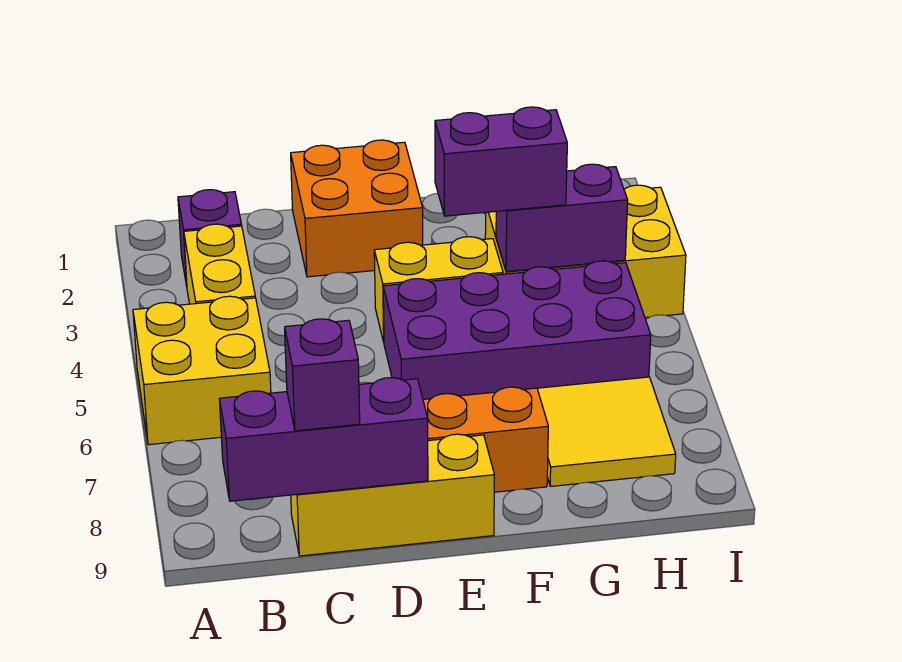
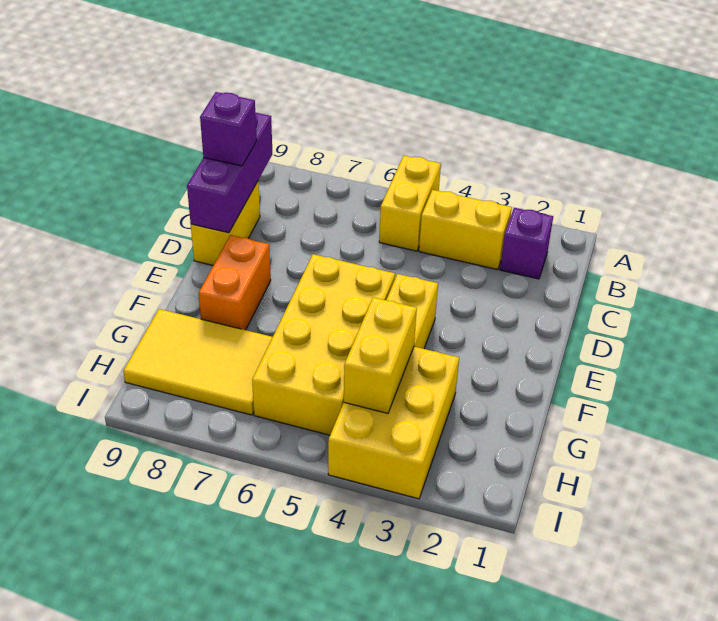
yellow brick A5:B6 level 1 -> yellow brick A5:B5 level 1
yellow brick C9:E9 level 1 -> yellow brick C9:D9 level 1
orange brick D1:E2 level 1 -> none
purple brick E5:H6 level 1 -> yellow brick E5:H6 level 1
purple brick F4:G4 level 3 -> none
purple brick G4:H4 level 2 -> yellow brick G4:H4 level 2
yellow tile G7:H8 level 1 -> yellow tile G7:H9 level 1

